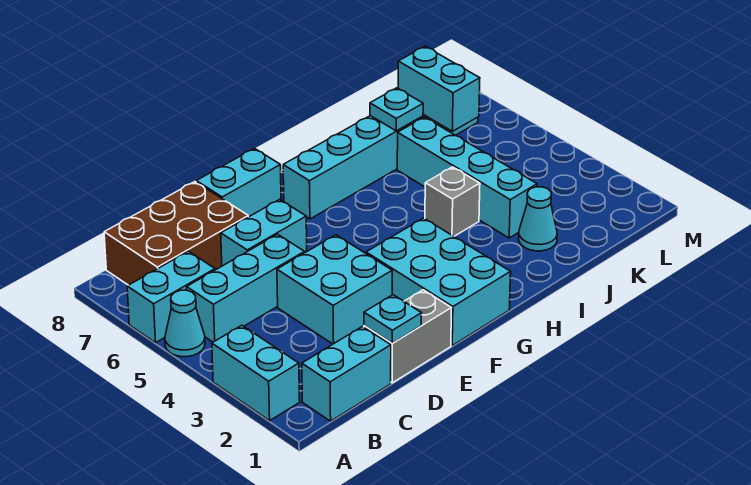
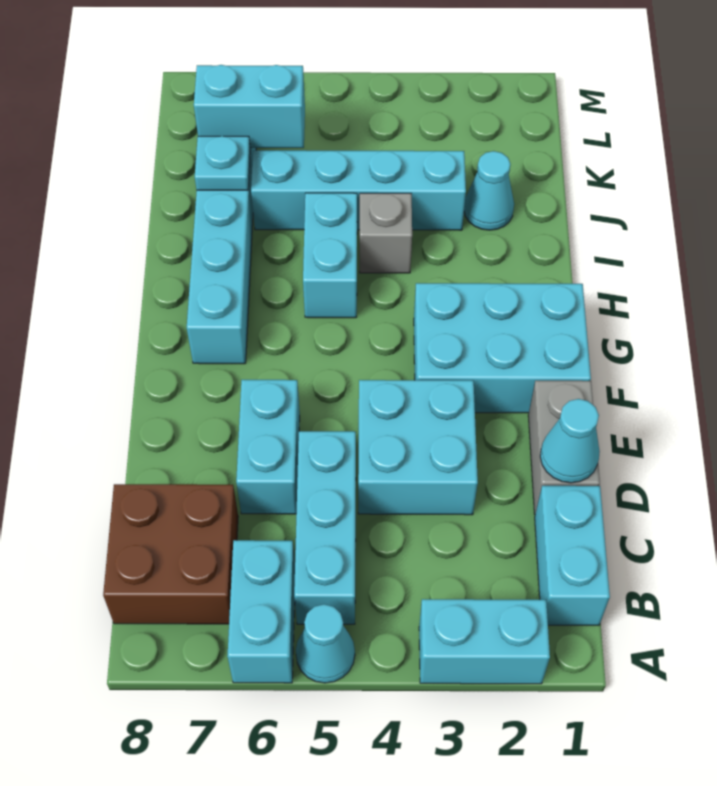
brown brick B7:D8 level 1 -> brown brick B7:C8 level 1
cyan plate D1 level 2 -> cyan cone D1 level 2
cyan brick E8:F8 level 1 -> cyan brick H5:I5 level 1

